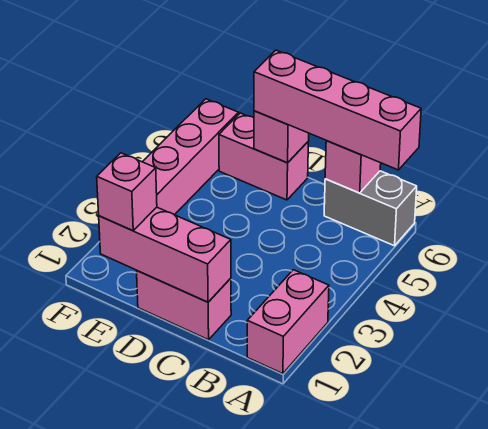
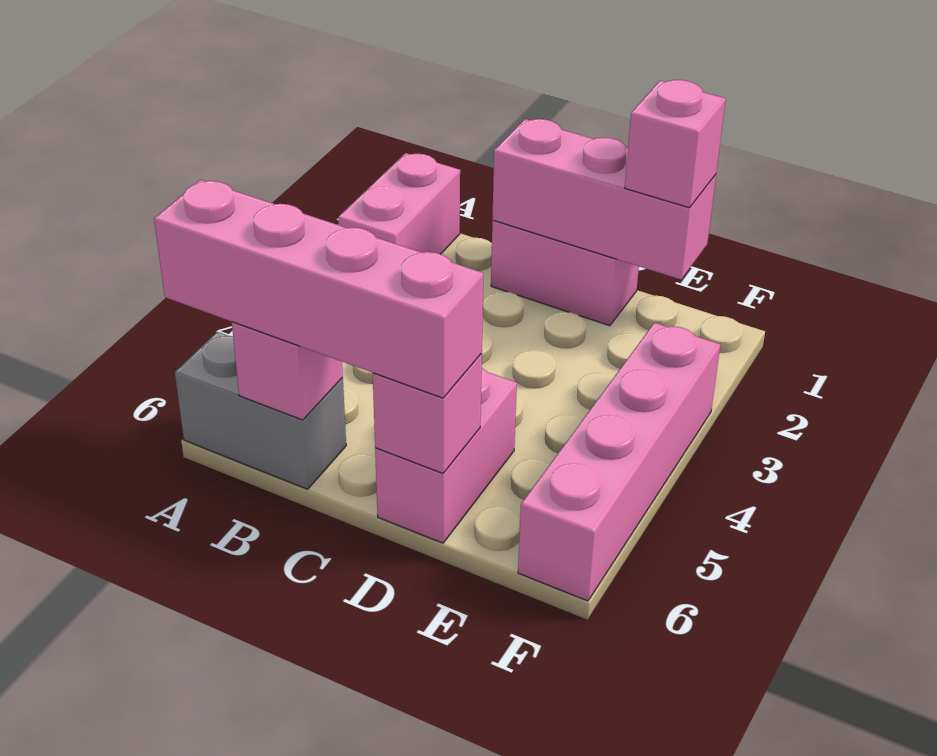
pink brick D6:E6 level 1 -> pink brick D5:D6 level 1

